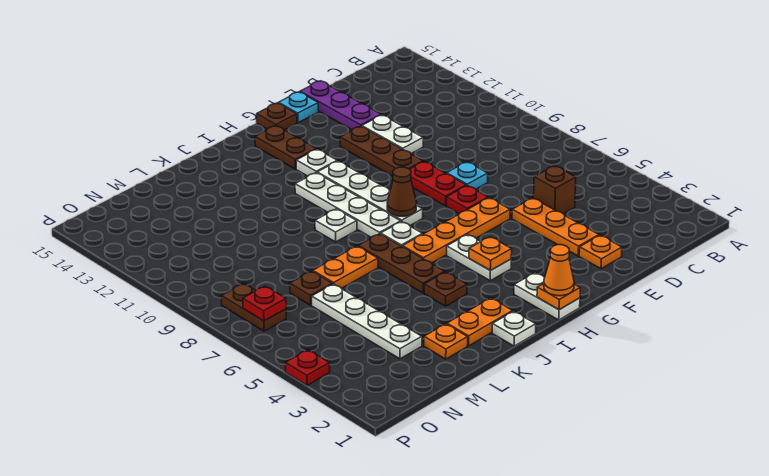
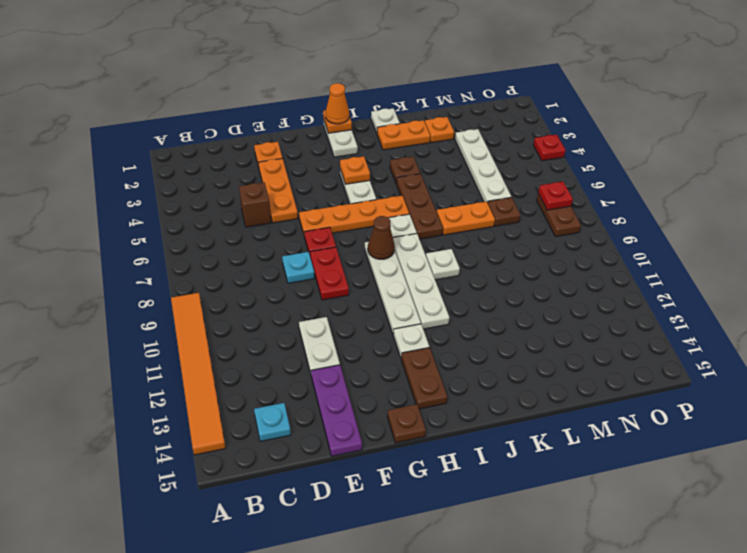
none -> orange tile A9:A14 level 1
brown plate F10:F12 level 1 -> none
cyan plate F15 level 1 -> cyan plate C14 level 1

